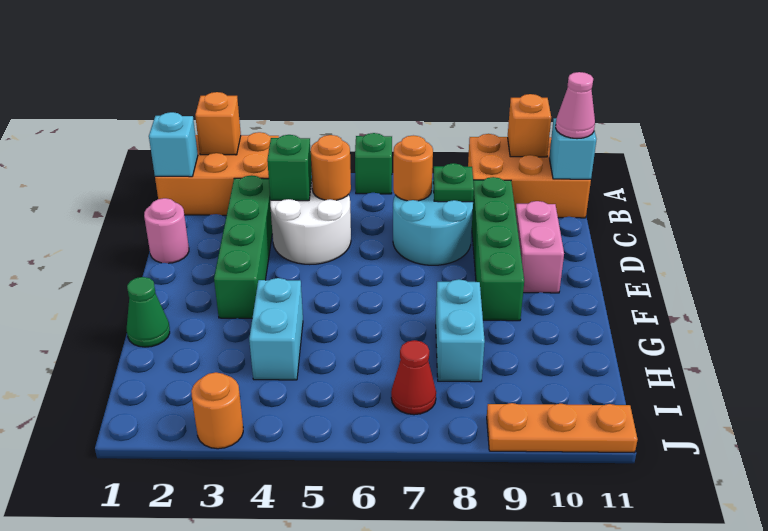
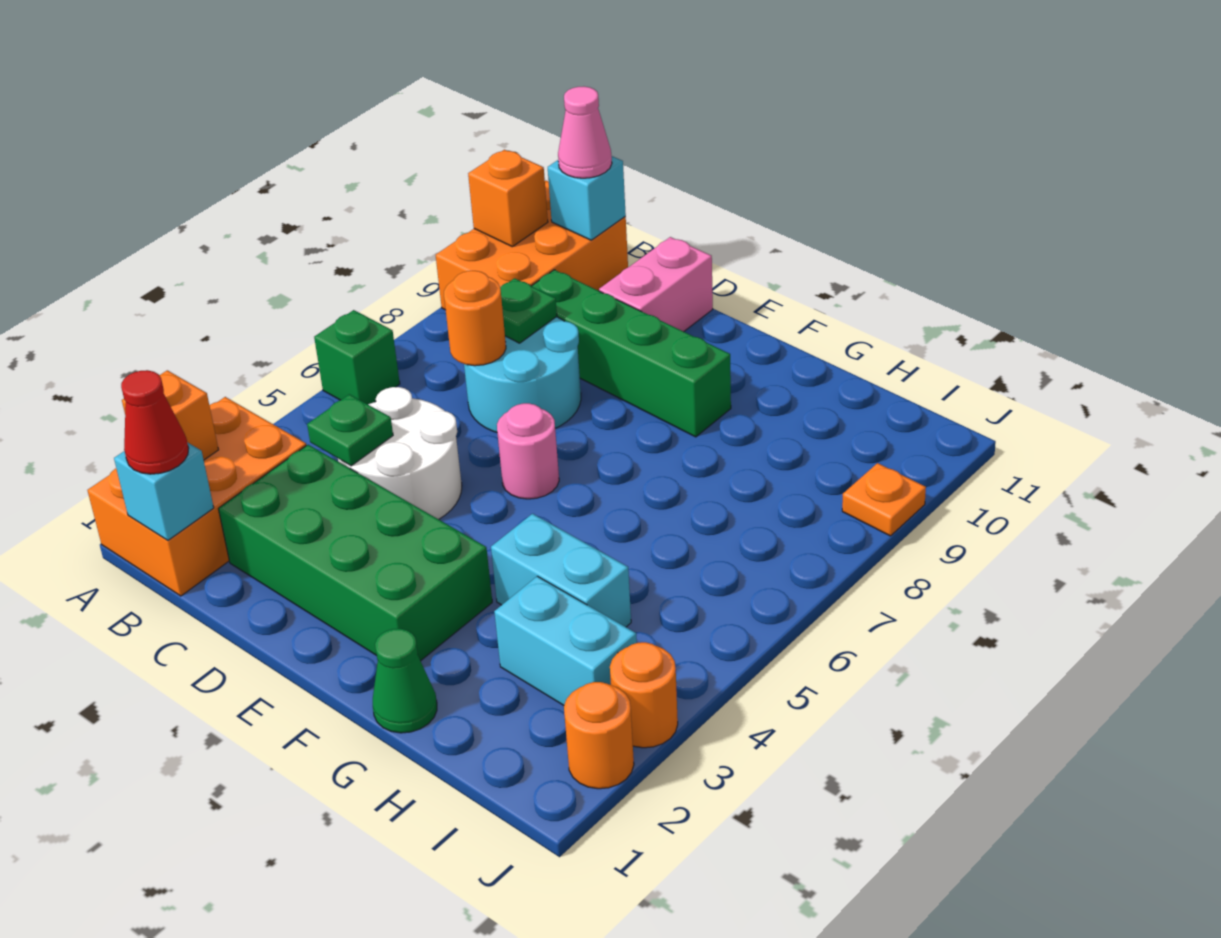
green brick C3:F3 level 1 -> green brick C2:F3 level 1
green brick C4 level 2 -> green plate C4 level 2
orange round brick C5 level 2 -> orange round brick J2 level 1
pink round brick D1 level 1 -> pink round brick E6 level 1
pink brick D10:E10 level 1 -> pink brick D10:D11 level 1
cyan brick G8:H8 level 1 -> cyan brick H3:I3 level 1
red cone I7 level 1 -> red cone B1 level 3
orange plate J9:J11 level 1 -> orange plate J9 level 1

